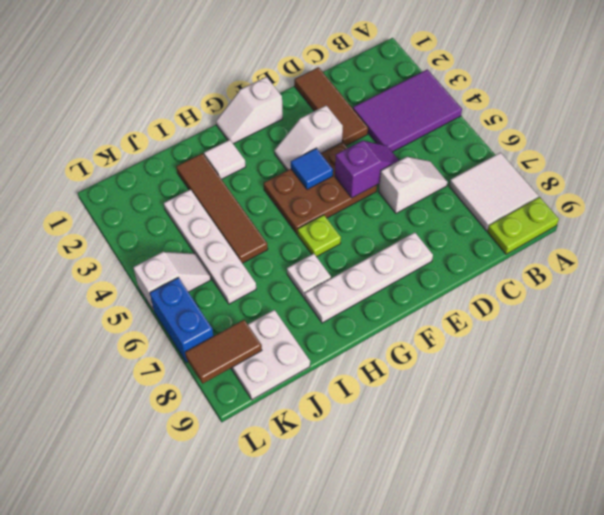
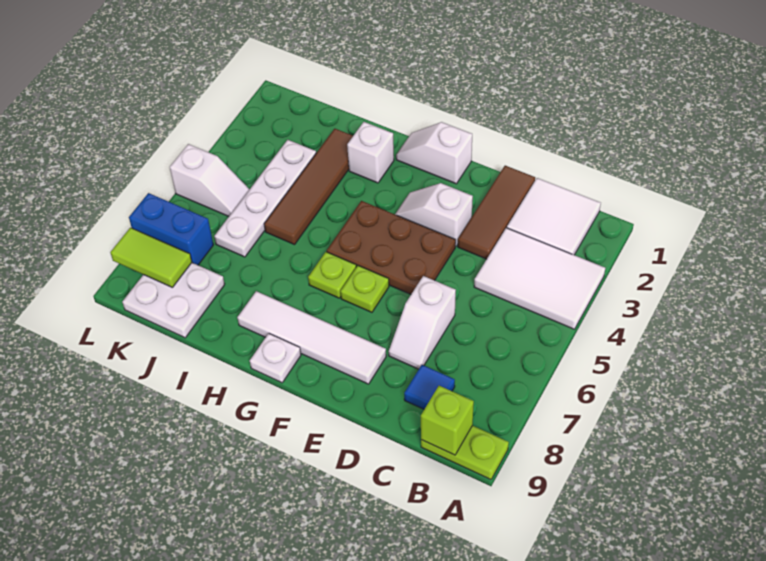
purple tile A3:C4 level 1 -> white tile A3:C4 level 1
white tile A7:B8 level 1 -> white tile B1:C2 level 1
none -> lime brick B9 level 2
white slope C6:D6 level 1 top D -> white slope D6:D7 level 1 top 6
purple slope D5:E5 level 2 top E -> none
white plate E8:H8 level 1 -> white tile E8:H8 level 1
blue tile F4 level 2 -> blue tile C8 level 1
none -> lime plate F6 level 1
white tile H2 level 1 -> white brick H2 level 1
white plate H7 level 1 -> white plate G9 level 1
brown tile K8:L8 level 2 -> lime tile K8:L8 level 2
blue brick L6:L7 level 1 -> blue brick K7:L7 level 1

